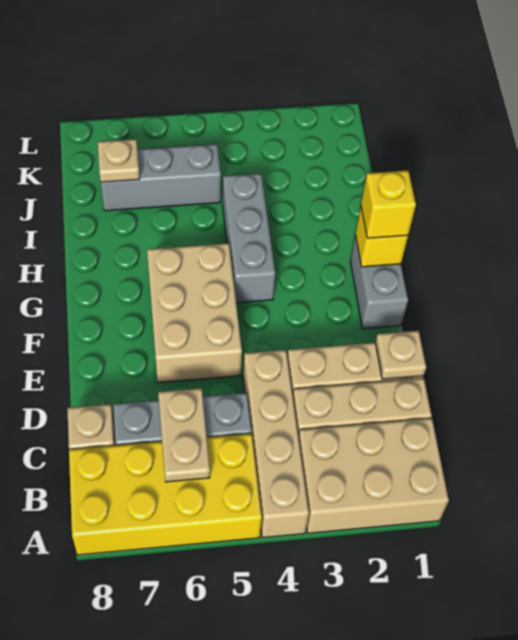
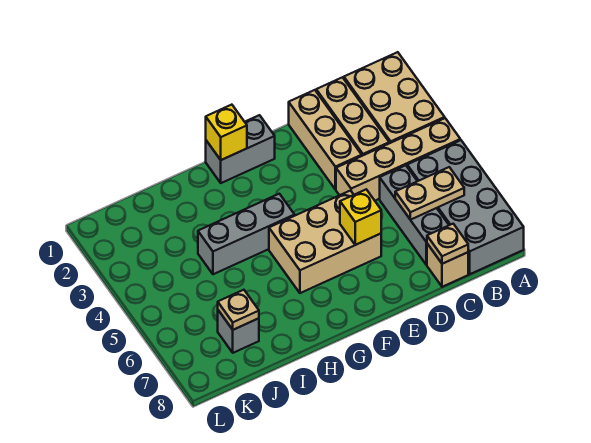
yellow brick A5:B8 level 1 -> grey brick A5:B8 level 1
tan plate D1 level 2 -> tan plate C8 level 2
yellow brick G1 level 3 -> yellow brick E6 level 2
grey brick J5:J7 level 1 -> grey brick J7 level 1

